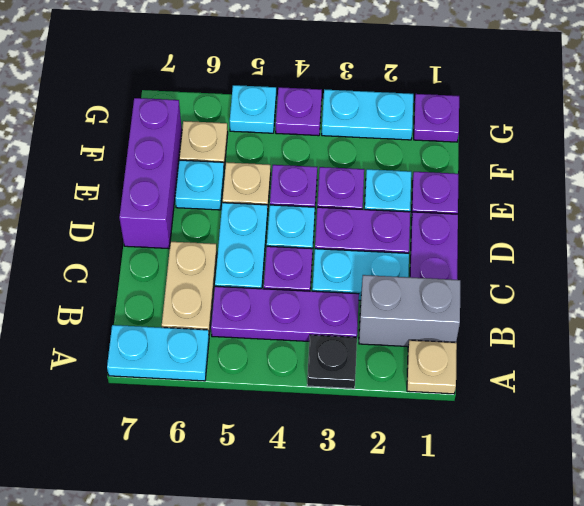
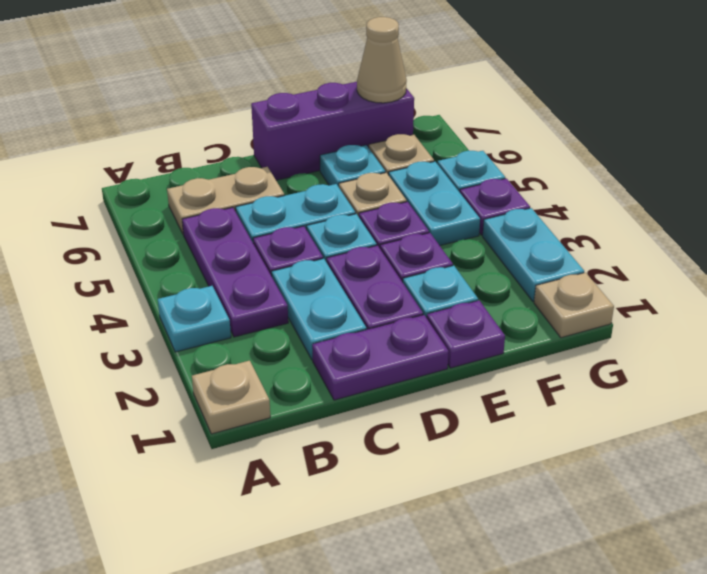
black plate A3 level 1 -> cyan plate A3 level 1
cyan plate A6:A7 level 1 -> cyan plate F4:F5 level 1
grey brick B1:B2 level 1 -> none
none -> tan cone F7 level 2
purple plate G1 level 1 -> tan plate G1 level 1

